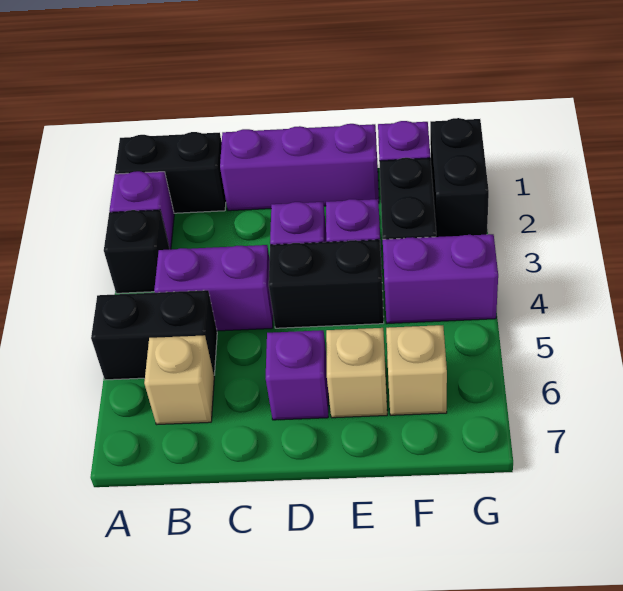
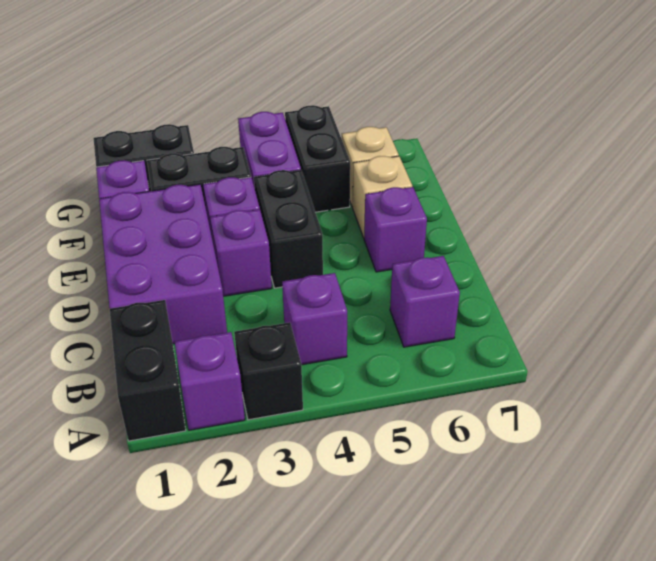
black brick A5:B5 level 1 -> black brick F5:G5 level 1
purple brick B4:C4 level 1 -> purple brick B4 level 1
tan brick B6 level 1 -> purple brick B6 level 1
purple brick C1:E1 level 1 -> purple brick C1:E2 level 1

